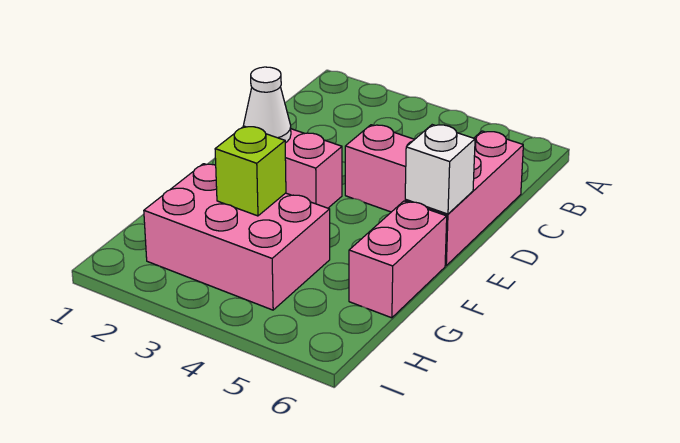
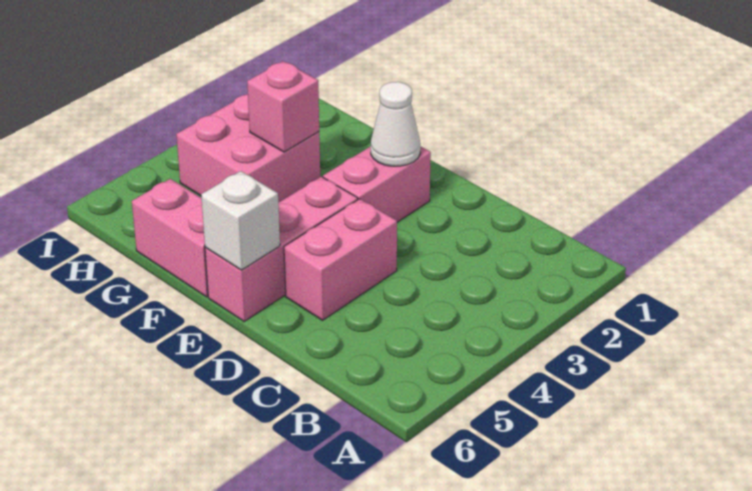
pink brick C6:E6 level 1 -> pink brick E4:E6 level 1
pink brick G2:H4 level 1 -> pink brick G3:H4 level 1
lime brick G3 level 2 -> pink brick G3 level 2

